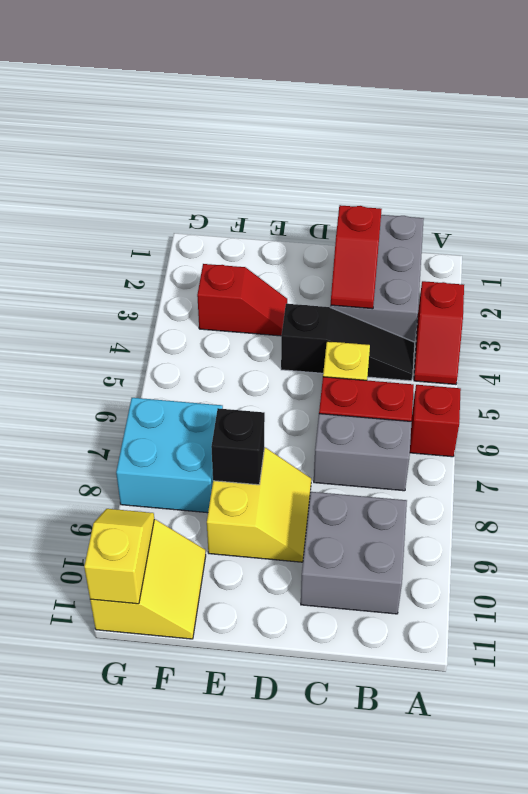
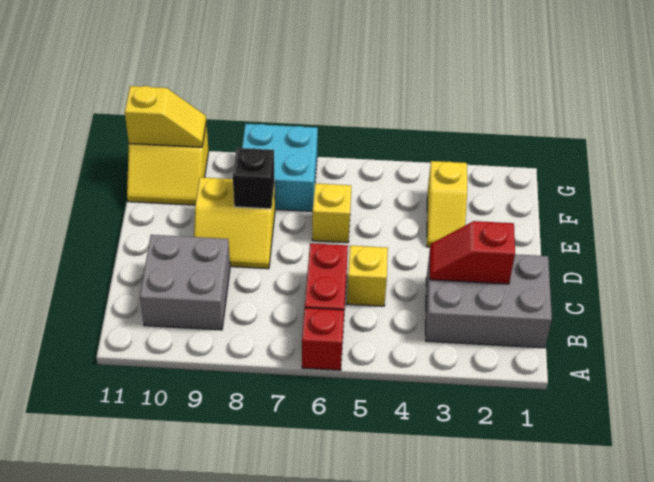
red slope A3:A4 level 1 top 3 -> none
black slope B4:D4 level 1 top D -> none
grey brick B7:C7 level 1 -> none
red slope E3:F3 level 1 top F -> yellow slope E3:F3 level 1 top F
none -> yellow brick E6 level 1

